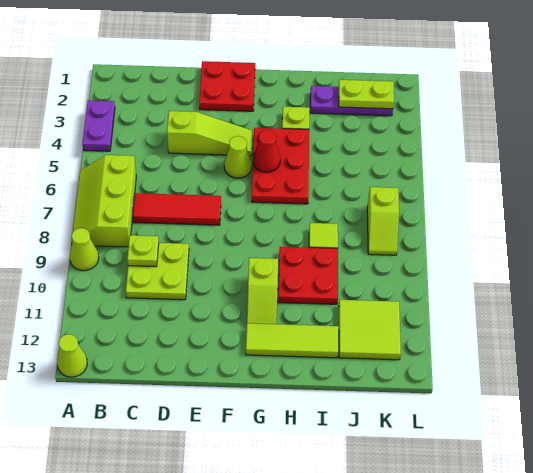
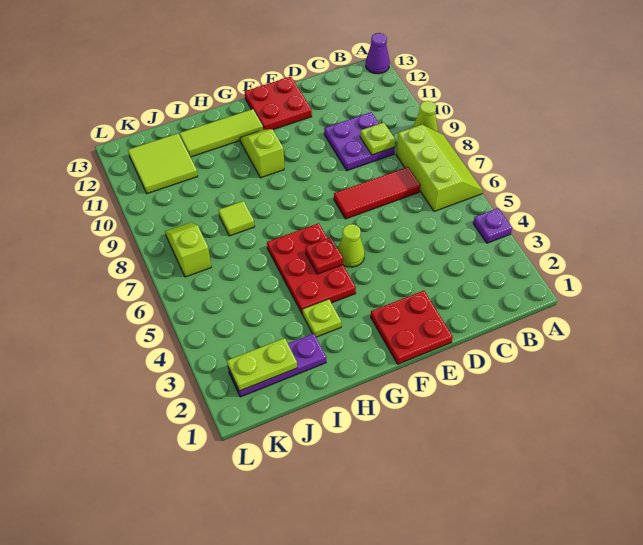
purple plate A3:A4 level 1 -> purple plate A4 level 1
lime cone A13 level 1 -> purple cone A13 level 1
lime plate C9:D10 level 1 -> purple plate C9:D10 level 1
lime slope D4:F4 level 1 top D -> none
red cone G5 level 2 -> red plate G5 level 2
red plate H9:I10 level 1 -> red plate E12:F13 level 1

